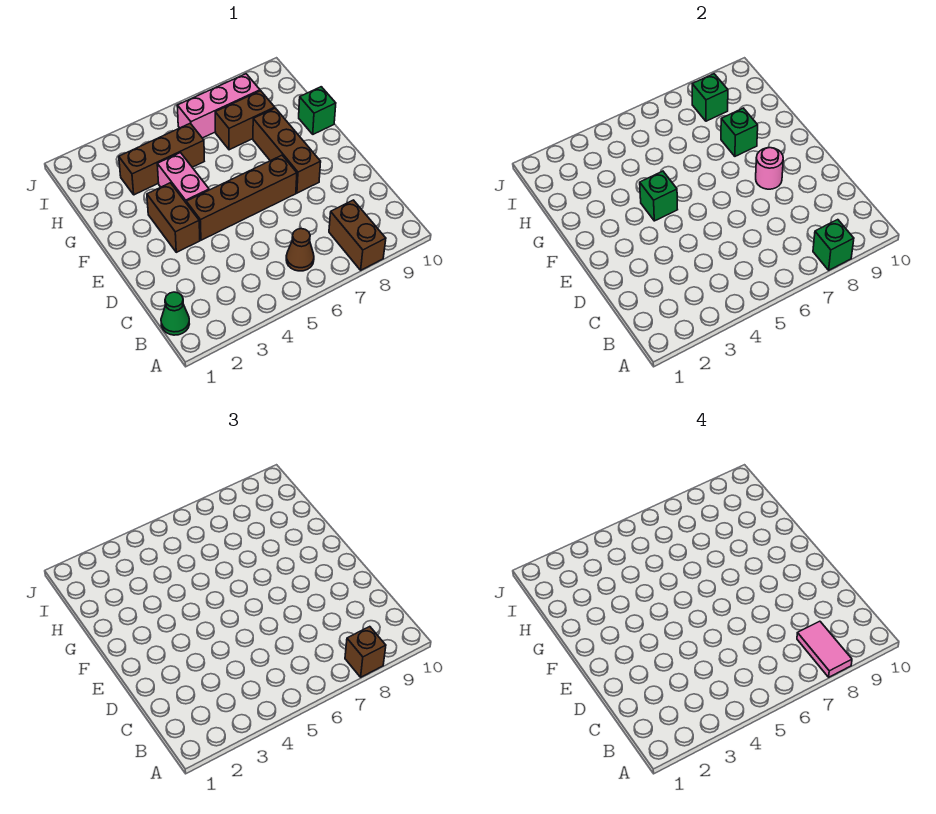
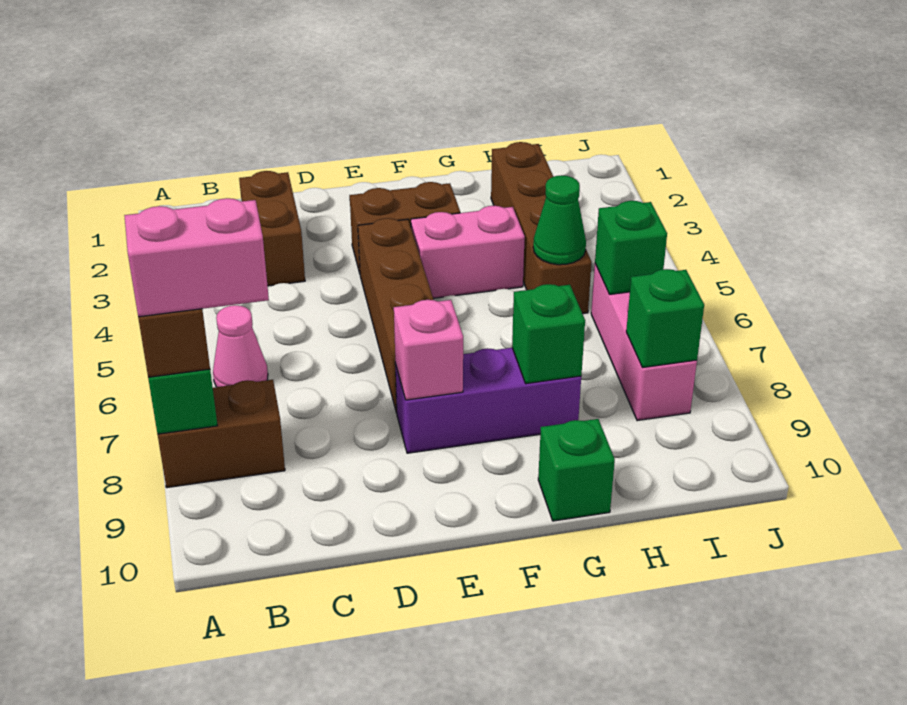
pink tile A8:B8 level 4 -> pink brick A8:B8 level 4
green cone B1 level 1 -> green cone H5 level 2
brown cone B6 level 1 -> pink cone B6 level 1
brown brick E8:G8 level 1 -> purple brick E8:G8 level 1
pink round brick E8 level 2 -> pink brick E8 level 2
green brick F4 level 2 -> green brick I6 level 2
brown brick H3:H5 level 1 -> brown brick H2:H5 level 1
brown brick H7:H8 level 1 -> brown brick C2:C3 level 1

